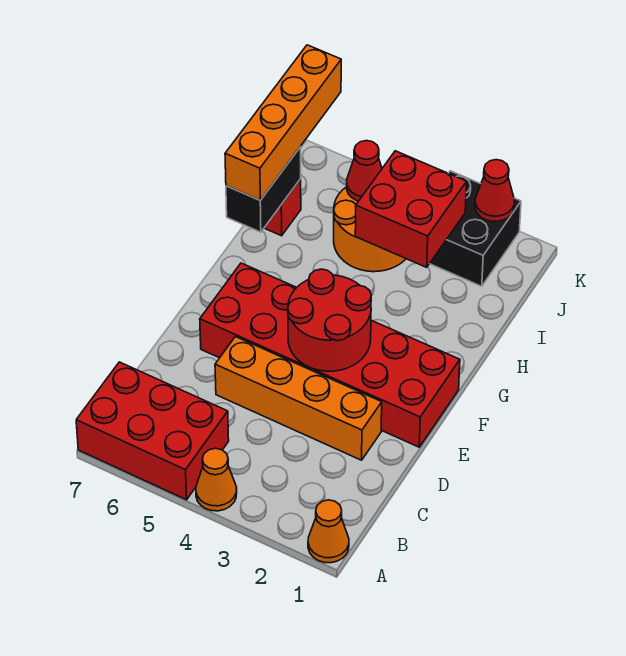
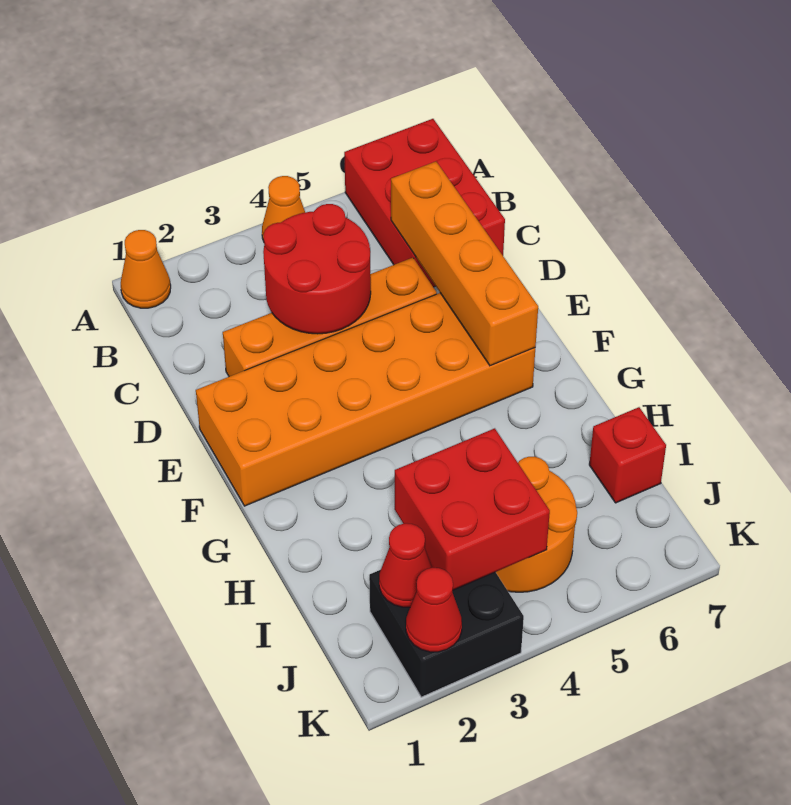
red brick A5:B7 level 1 -> red brick A6:C7 level 1
red brick E1:F6 level 1 -> orange brick E1:F6 level 1
red round brick E3:F4 level 2 -> red round brick C3:D4 level 2
black brick H7:I7 level 2 -> none
orange brick H7:K7 level 3 -> orange brick C6:F6 level 2
red cone J5 level 2 -> red cone J2 level 2

